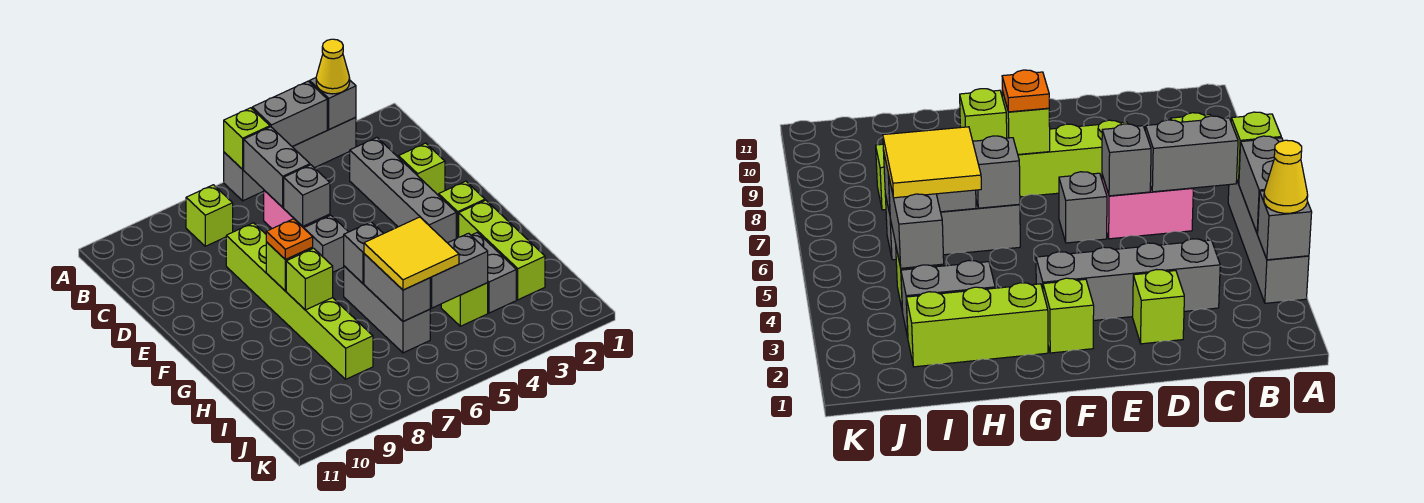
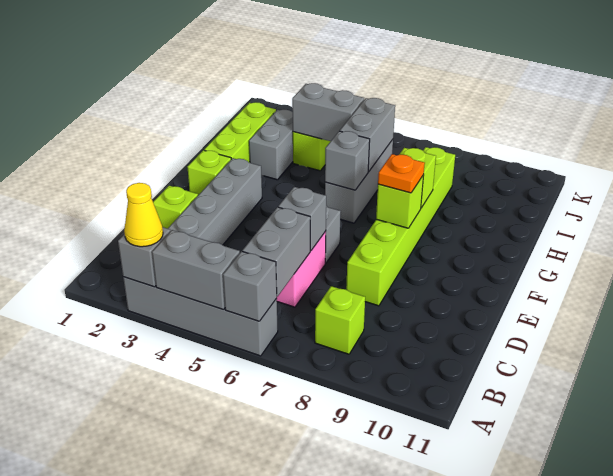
lime brick A6 level 2 -> grey brick A6 level 2
yellow tile H5:I6 level 3 -> none

